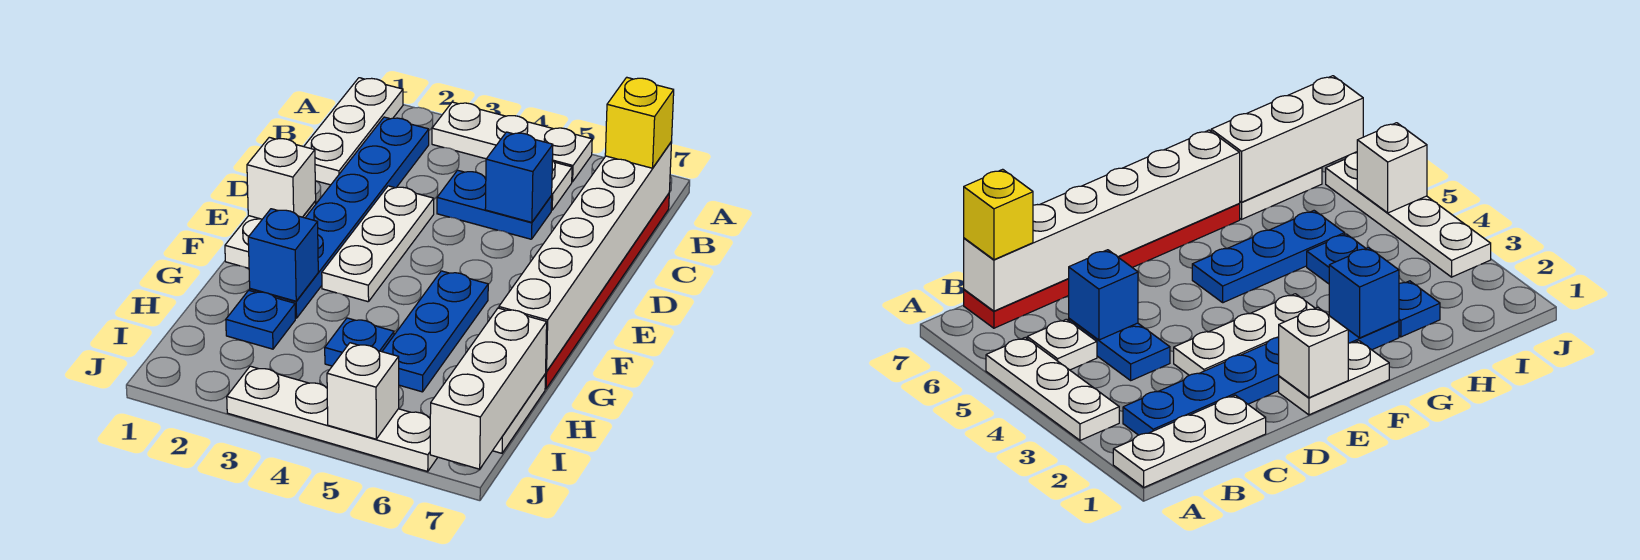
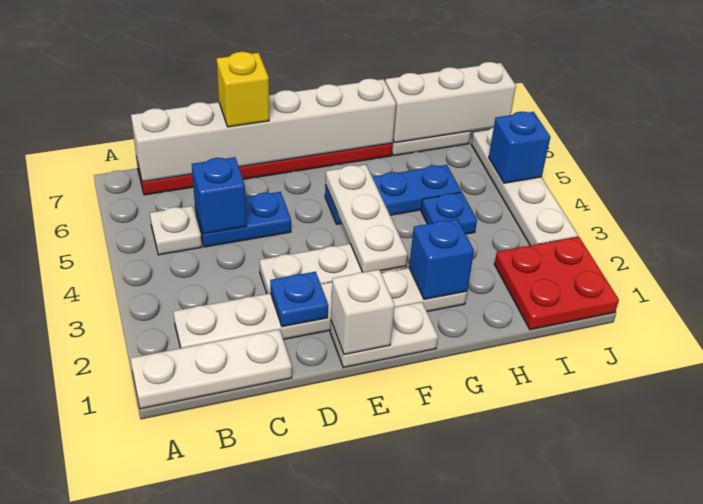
white plate A3:A5 level 1 -> white plate F3:F5 level 2
blue plate B2:G2 level 1 -> white plate B2:G2 level 1
yellow brick B7 level 3 -> yellow brick D7 level 3
blue plate C4:C5 level 1 -> blue plate C5:D5 level 1
blue plate H2 level 1 -> blue plate D2 level 2
none -> red plate I1:J2 level 1
white brick J5 level 2 -> blue brick J5 level 2

